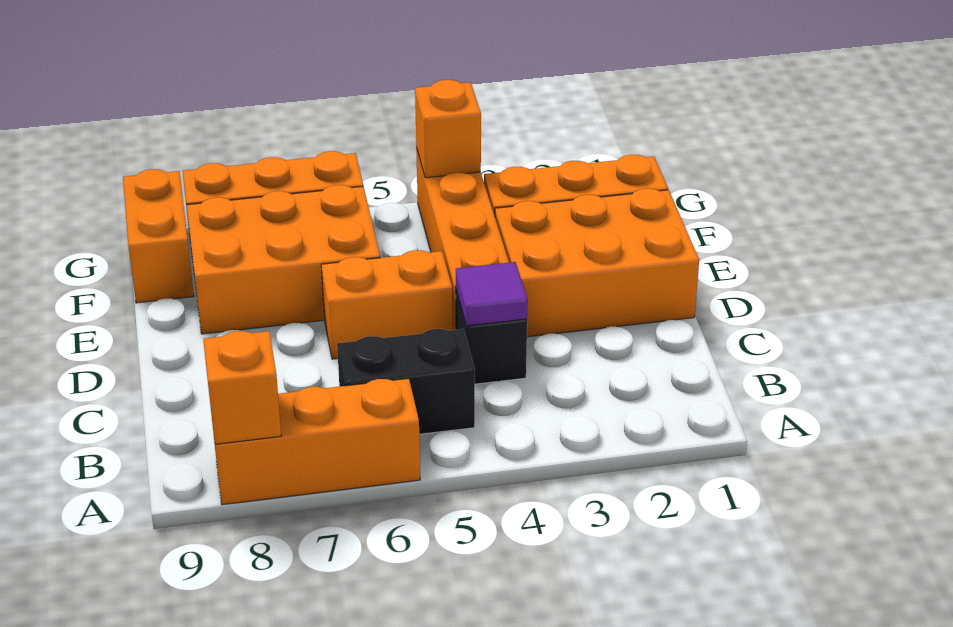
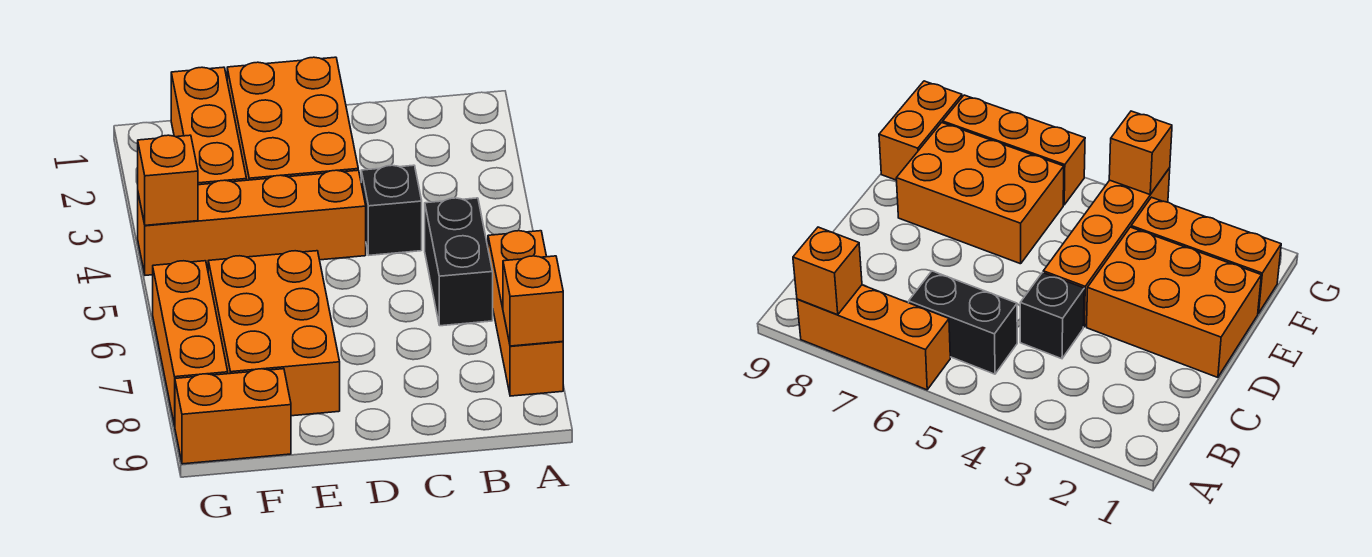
purple tile C4 level 2 -> none
orange brick D5:D6 level 1 -> none

